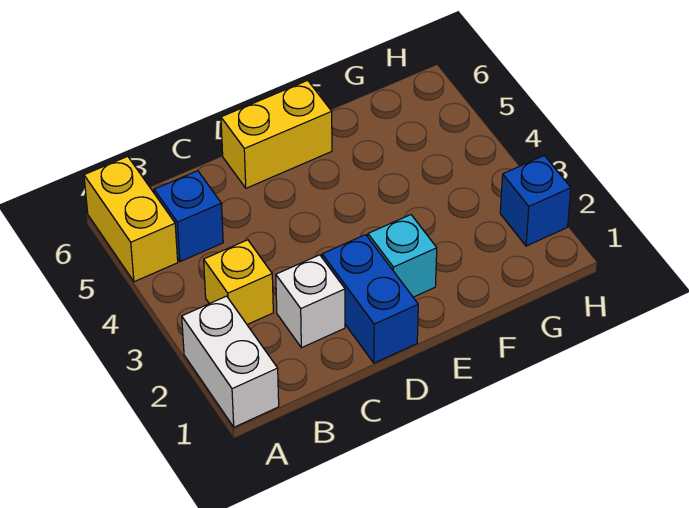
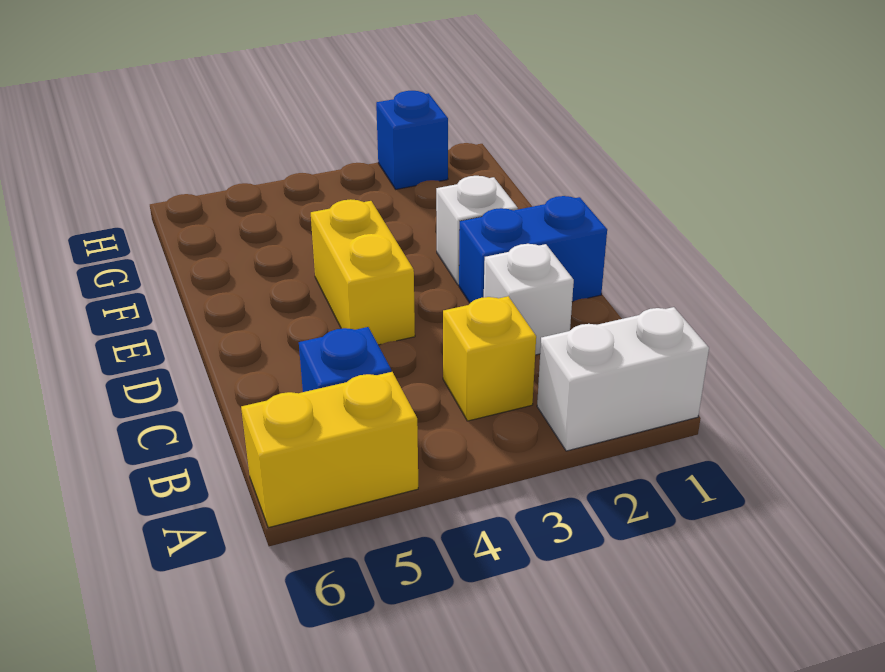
yellow brick D6:E6 level 1 -> yellow brick D4:E4 level 1
cyan brick E2 level 1 -> white brick E2 level 1

